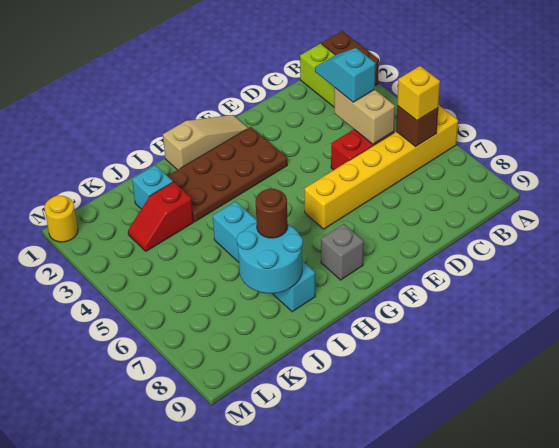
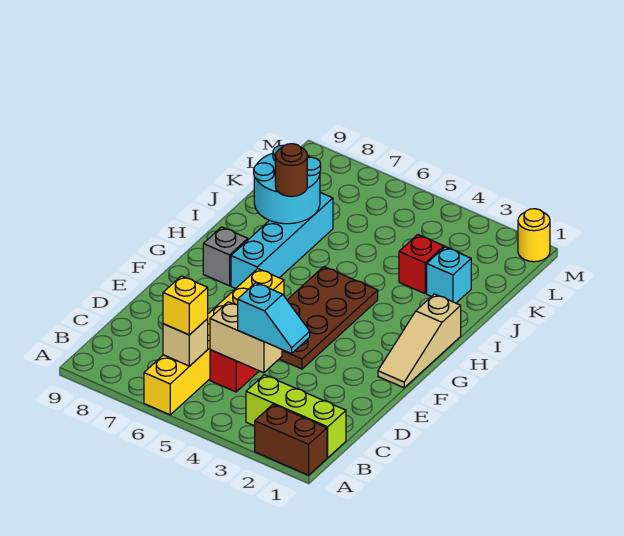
brown brick B6 level 2 -> tan brick B6 level 2
brown plate F2:I3 level 1 -> brown plate E4:H5 level 1
cyan brick I5:I8 level 1 -> cyan brick G7:J7 level 1

